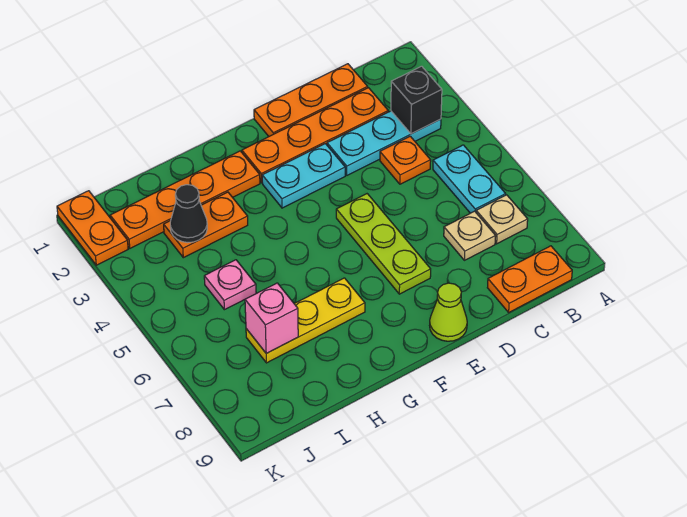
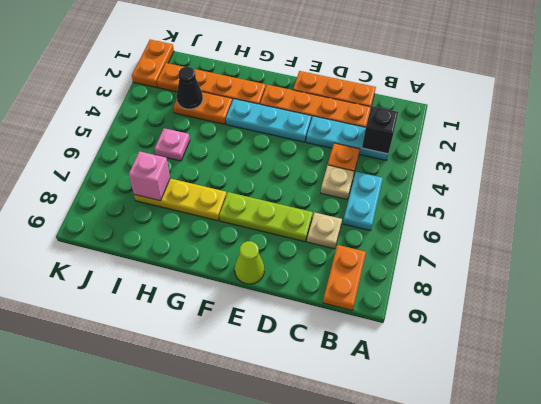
tan plate B7 level 1 -> tan plate C5 level 1
orange plate B9:C9 level 1 -> orange plate B8:B9 level 1
cyan plate E3:F3 level 1 -> cyan plate E3:G3 level 1
lime plate E5:E7 level 1 -> lime plate D7:F7 level 1

